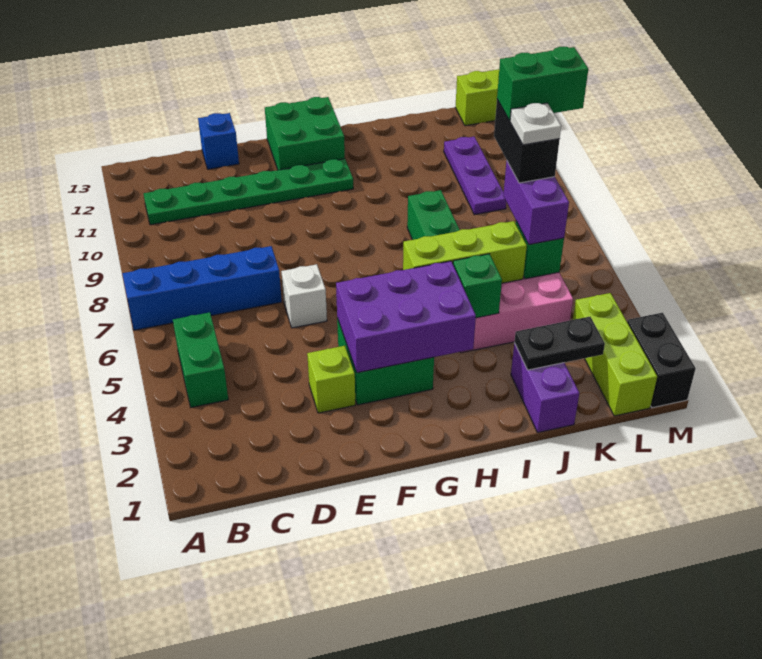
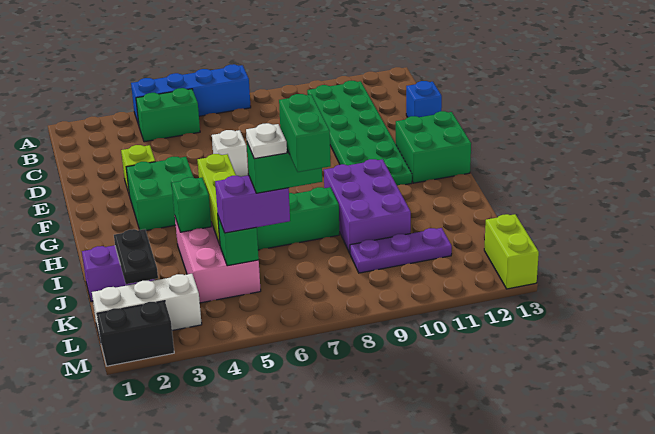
blue brick A7:D7 level 1 -> blue brick A4:A7 level 1
green plate B11:G11 level 1 -> green plate B10:G11 level 1
purple brick F3:H4 level 2 -> purple brick H9:J10 level 1
black brick K6:K7 level 4 -> green brick K6:K7 level 4
lime brick L1:L3 level 1 -> white brick L1:L3 level 1

